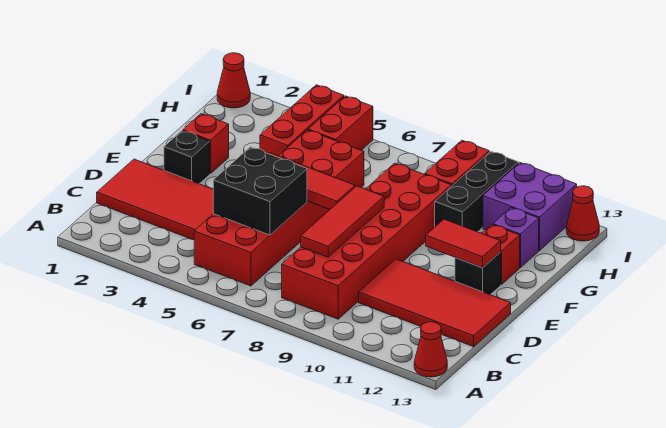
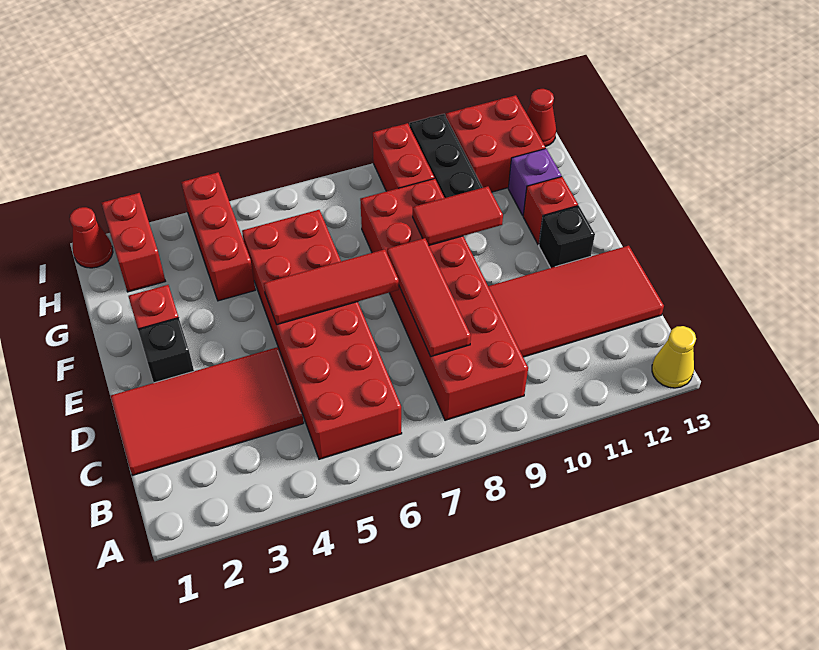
red cone A13 level 1 -> yellow cone A13 level 1
black brick C5:D6 level 2 -> none
red tile E11:E12 level 2 -> red tile F9:F10 level 2
red brick H5:I5 level 1 -> red brick H2:I2 level 1
purple brick H11:I12 level 1 -> red brick H11:I12 level 1

